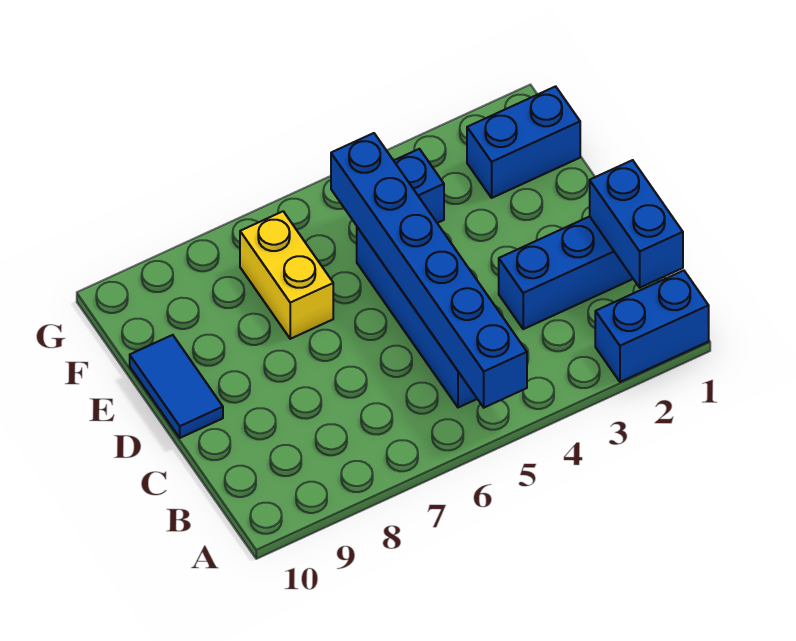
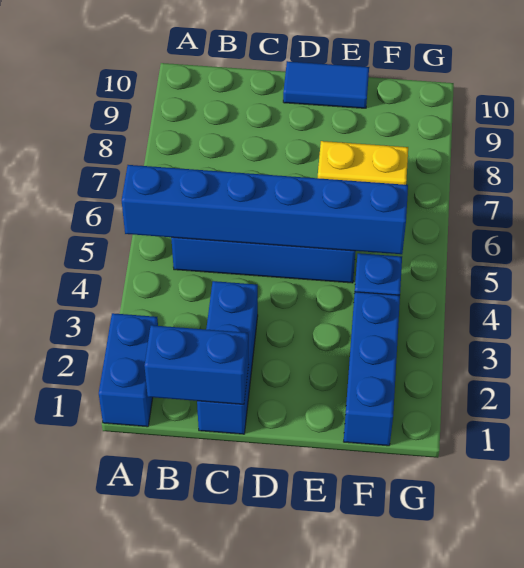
blue brick F1:F2 level 1 -> blue brick F1:F3 level 1

